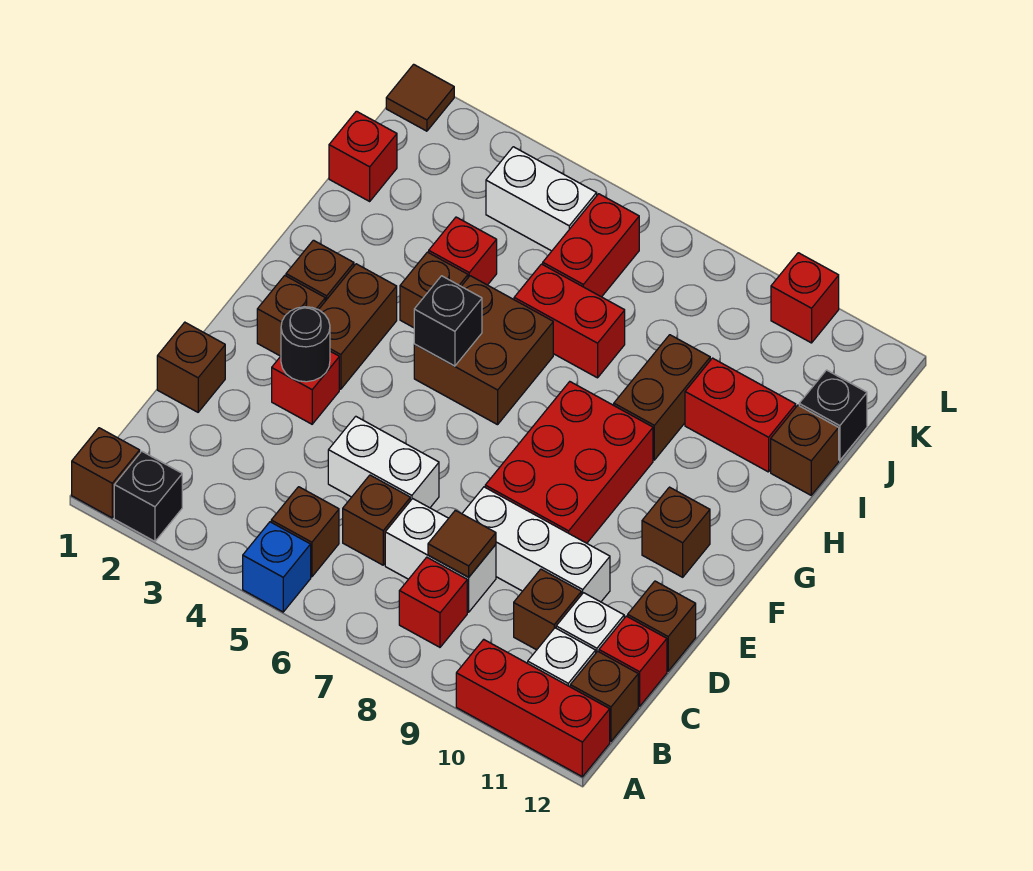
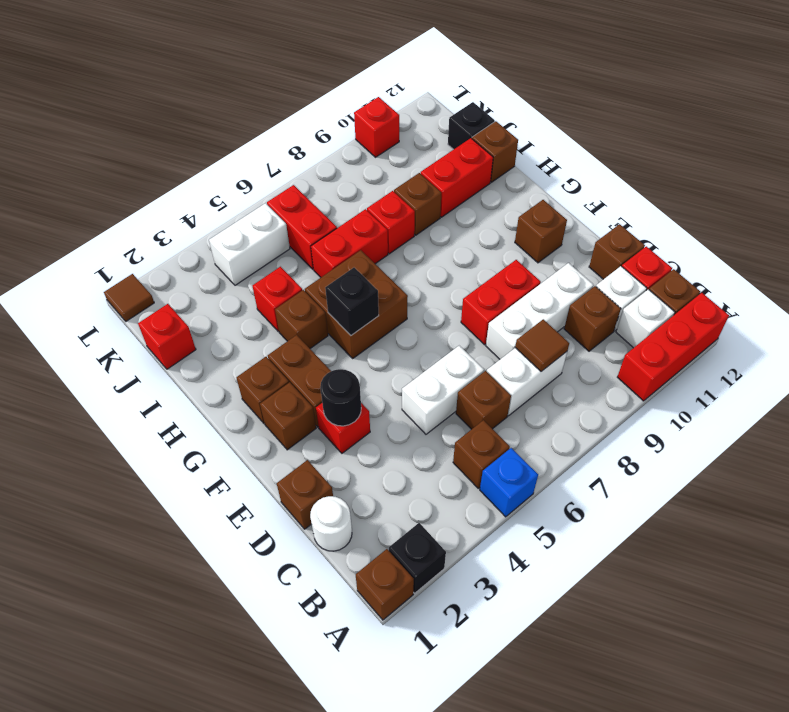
red brick B8 level 1 -> red brick I8 level 1
none -> white round brick C1 level 1
red brick E8:G9 level 1 -> red brick E8:E9 level 1
brown brick H9:I9 level 1 -> brown brick I9 level 1

